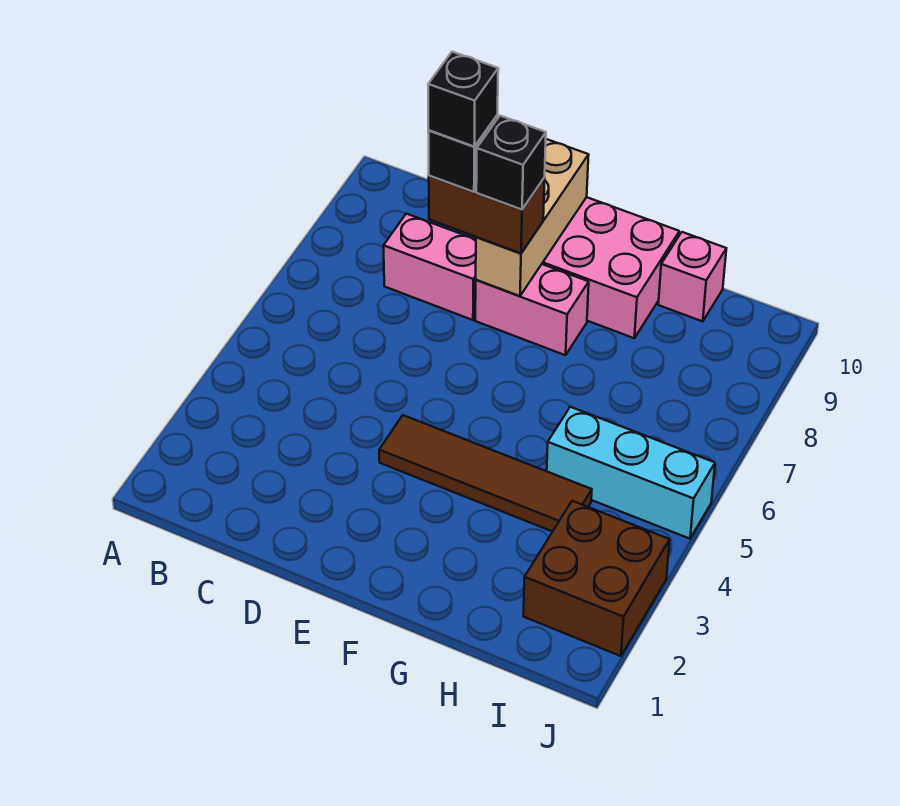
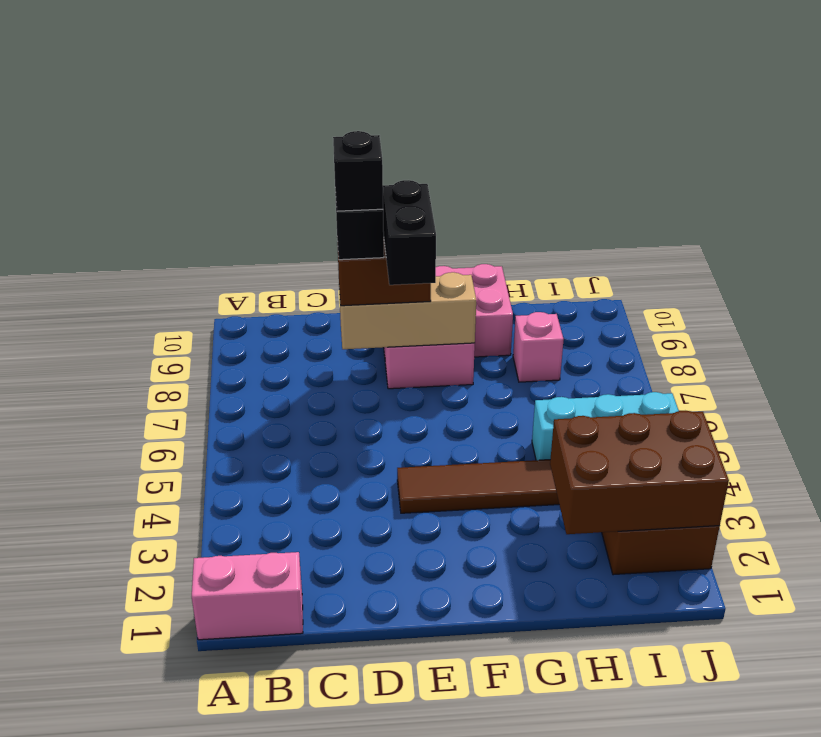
pink brick C8:D8 level 1 -> pink brick A1:B1 level 1
tan brick E8:E10 level 2 -> tan brick D8:F8 level 2
black brick E8 level 4 -> black brick E7:E8 level 4
none -> brown brick H2:J3 level 2
pink brick H10 level 1 -> pink brick H8 level 1

